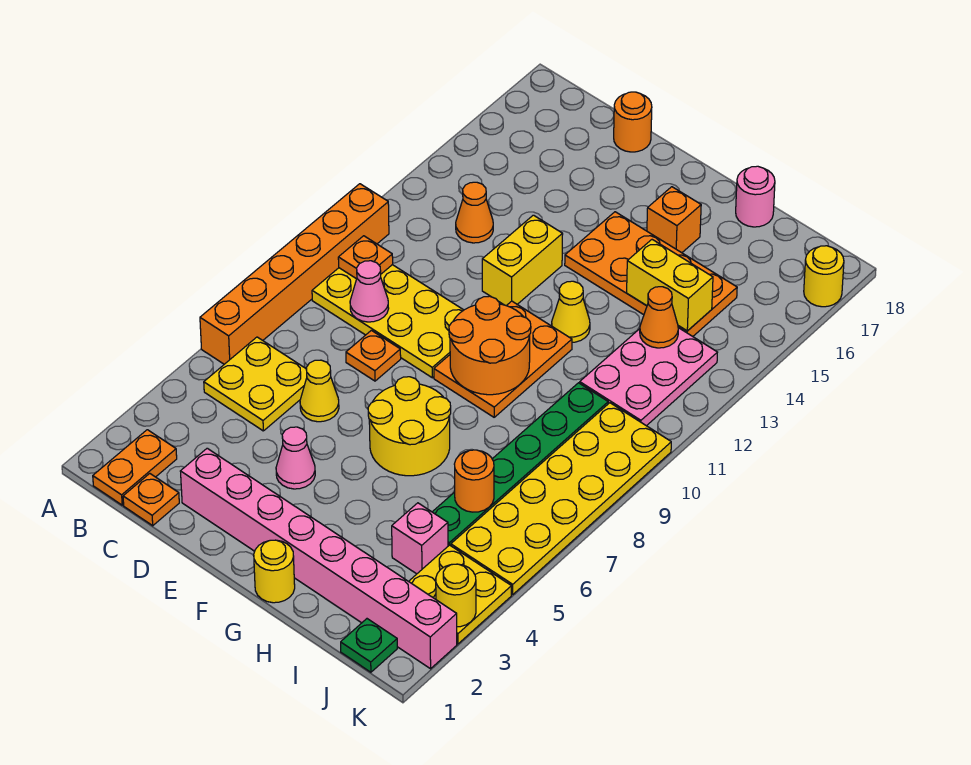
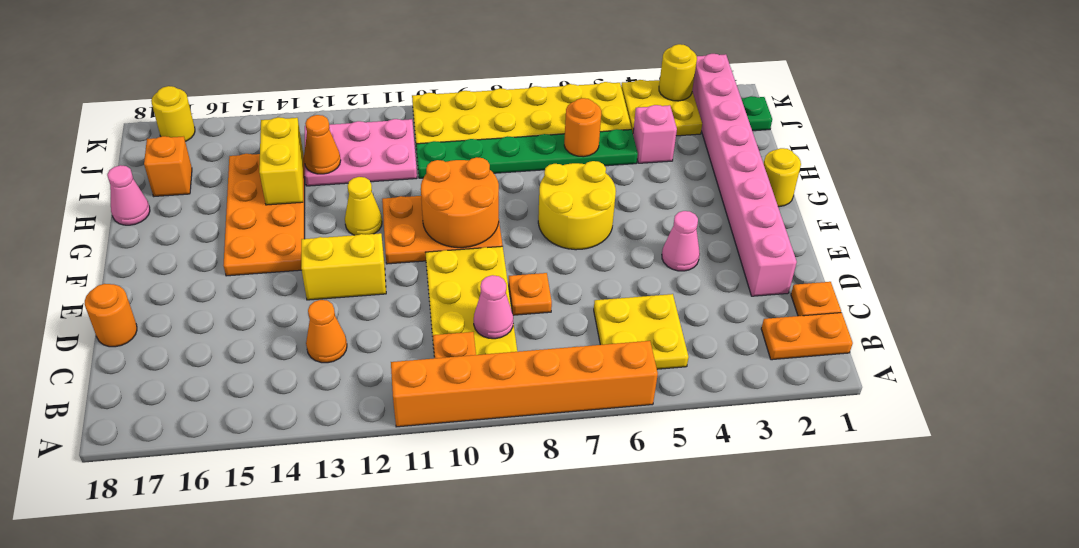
yellow cone D6 level 1 -> none
orange brick G16 level 1 -> orange brick I17 level 1
pink round brick H18 level 1 -> pink cone H18 level 1

